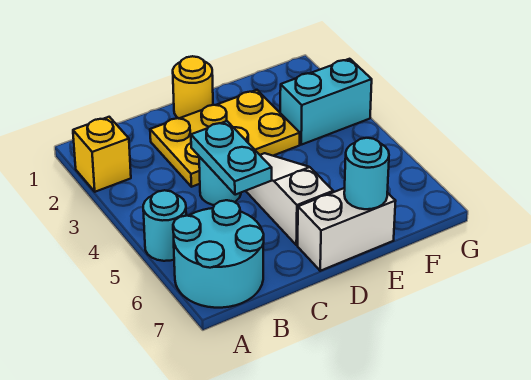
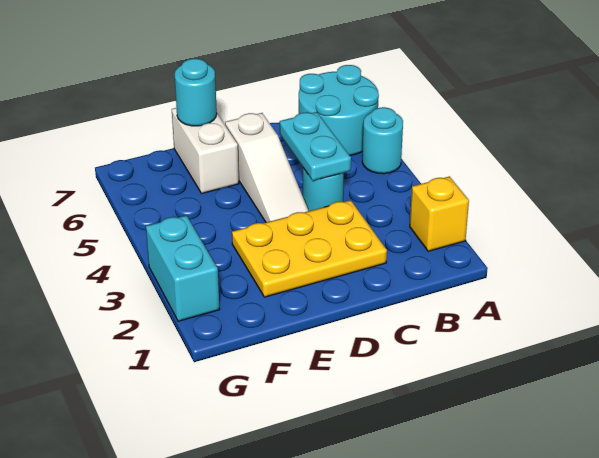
yellow round brick D1 level 1 -> none
white brick D7:E7 level 1 -> white brick E6:E7 level 1
cyan brick F3:G3 level 1 -> cyan brick G2:G3 level 1

